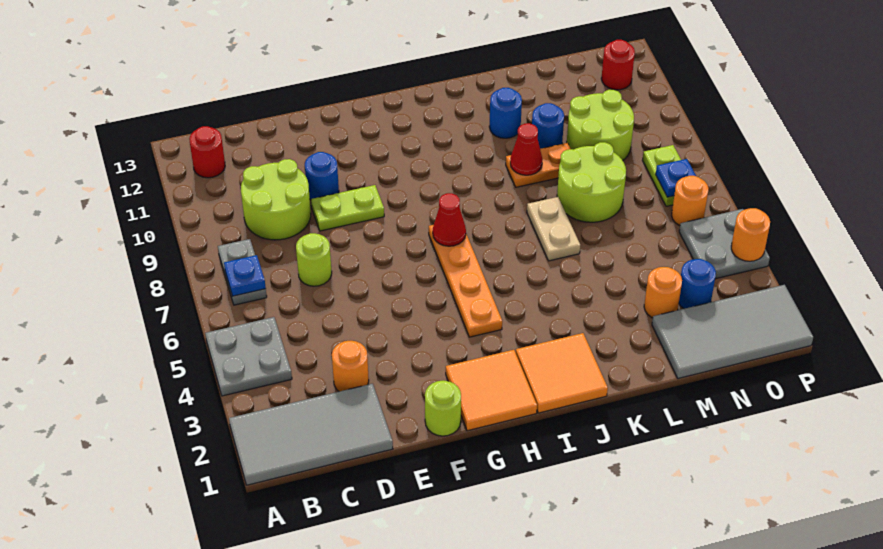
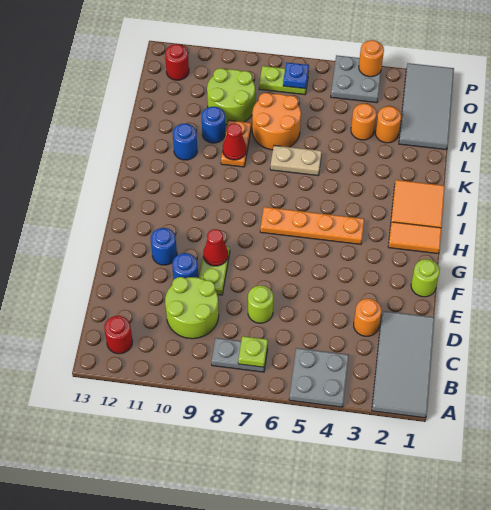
blue plate B7 level 2 -> lime plate B7 level 2
orange tile G1:H2 level 1 -> orange tile H1:H2 level 1
red cone H7 level 2 -> red cone F9 level 2
lime round brick L7:M8 level 1 -> orange round brick L7:M8 level 1
blue round brick N3 level 1 -> blue round brick F11 level 1
orange round brick O6 level 1 -> orange round brick M4 level 1

